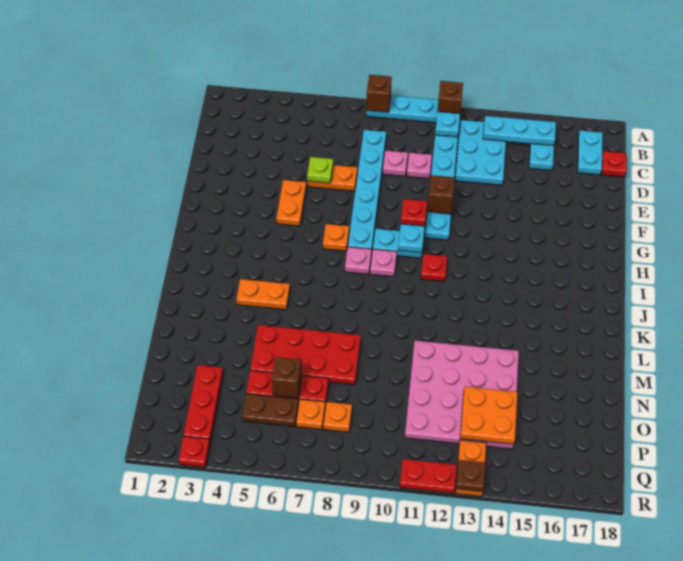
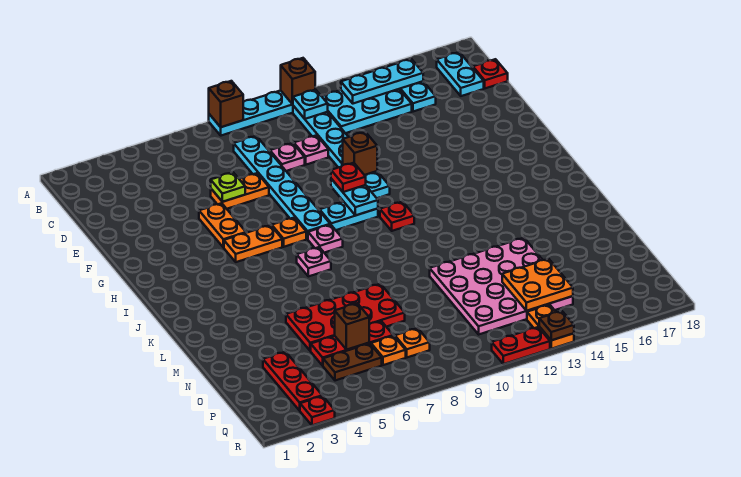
cyan plate B12:D13 level 1 -> cyan plate B12:C14 level 1
pink plate I9 level 1 -> pink plate J7 level 1
orange plate K4:K5 level 1 -> orange plate H5:H6 level 1

